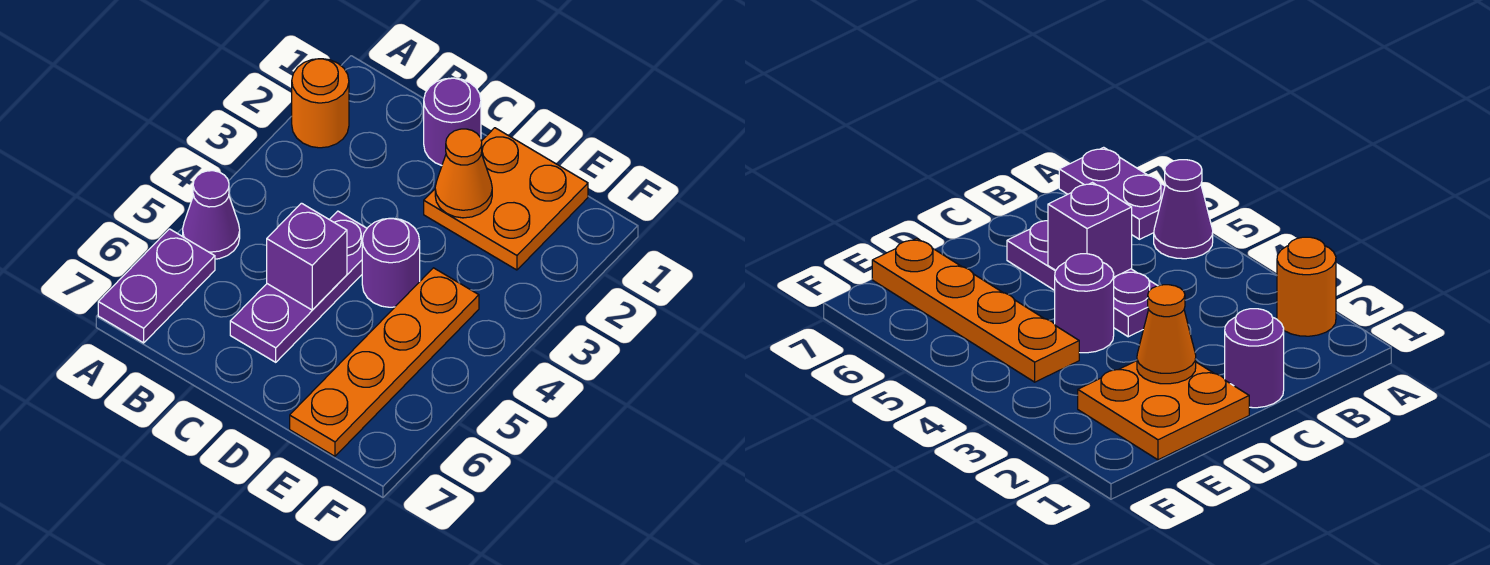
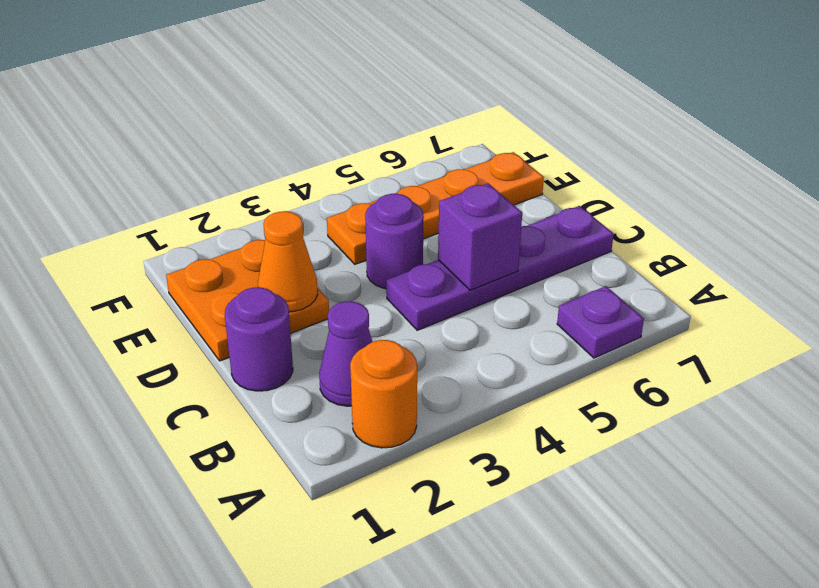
purple cone A5 level 1 -> purple cone B2 level 1
purple plate A6:A7 level 1 -> purple plate A6 level 1
purple plate C4:C6 level 1 -> purple plate C4:C7 level 1

